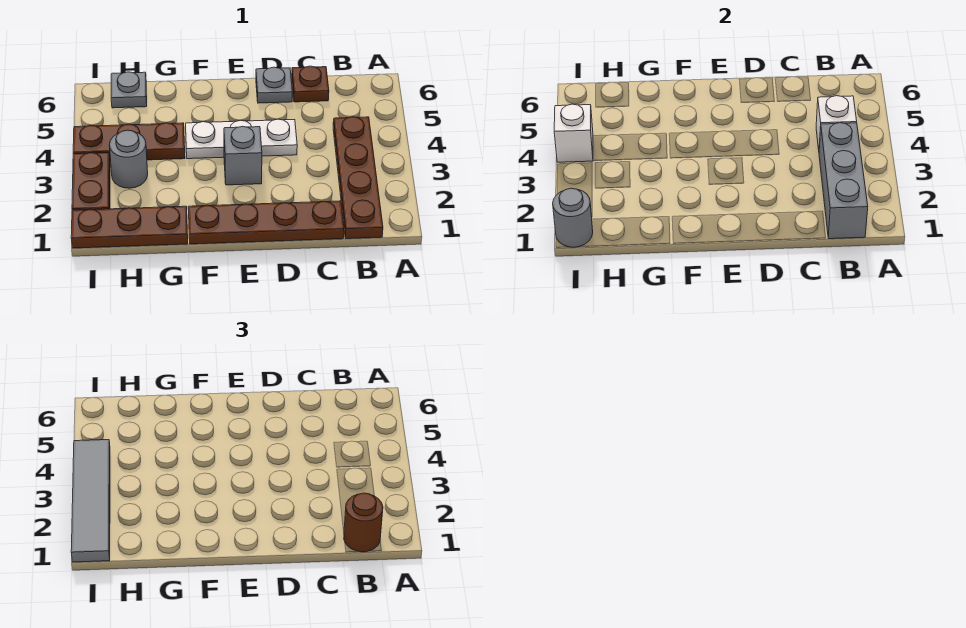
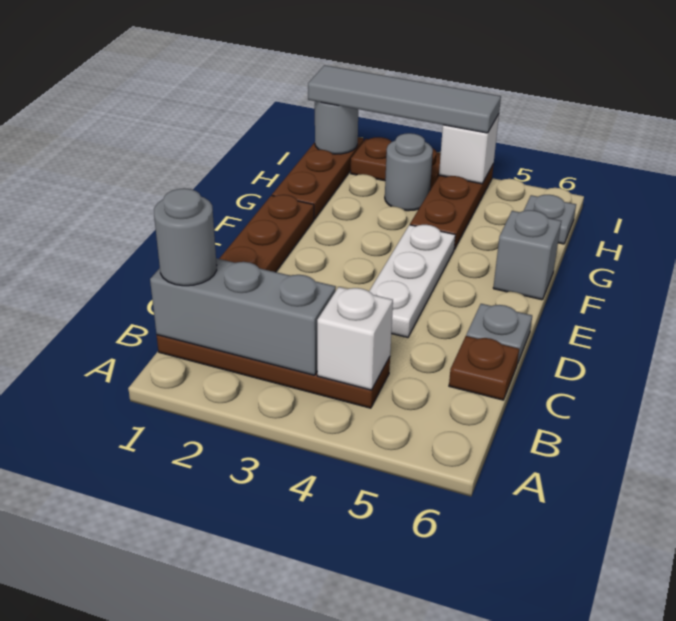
brown round brick B1 level 3 -> grey round brick B1 level 3
grey brick E3 level 1 -> grey brick F6 level 1

